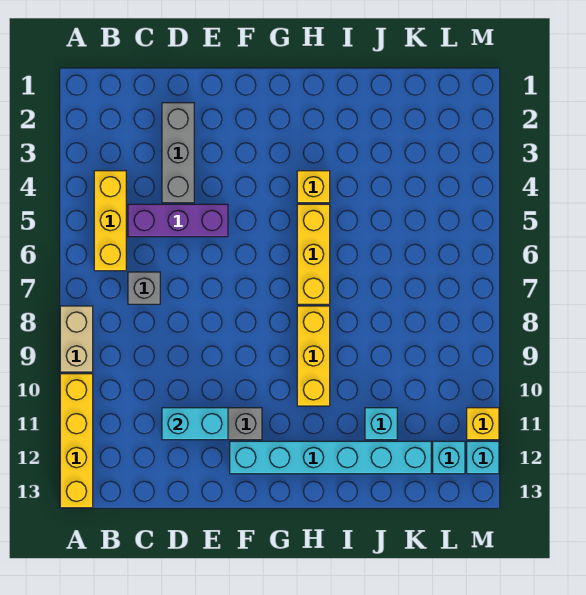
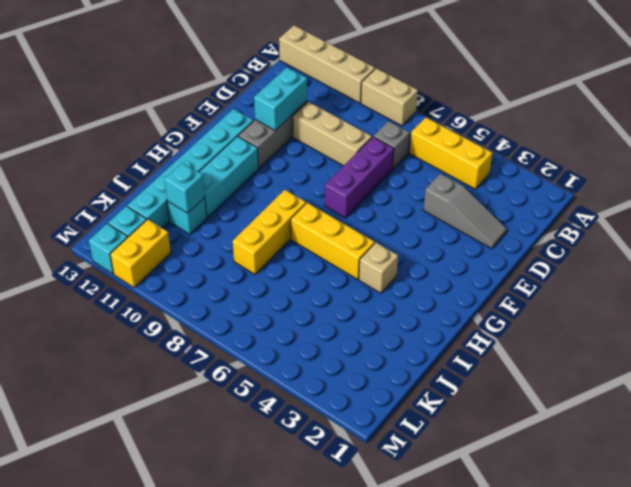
yellow brick A10:A13 level 1 -> tan brick A10:A13 level 1
purple brick C5:E5 level 1 -> purple brick D7:F7 level 1
grey brick D2:D4 level 1 -> grey slope D2:D4 level 1 top 4
none -> tan brick D8:D10 level 1
none -> cyan brick G11:I11 level 1
yellow brick H4 level 1 -> tan brick H4 level 1
yellow brick H8:H10 level 1 -> yellow brick H8:J8 level 1
none -> cyan brick J11 level 2
yellow brick M11 level 1 -> yellow brick L11:M11 level 1

